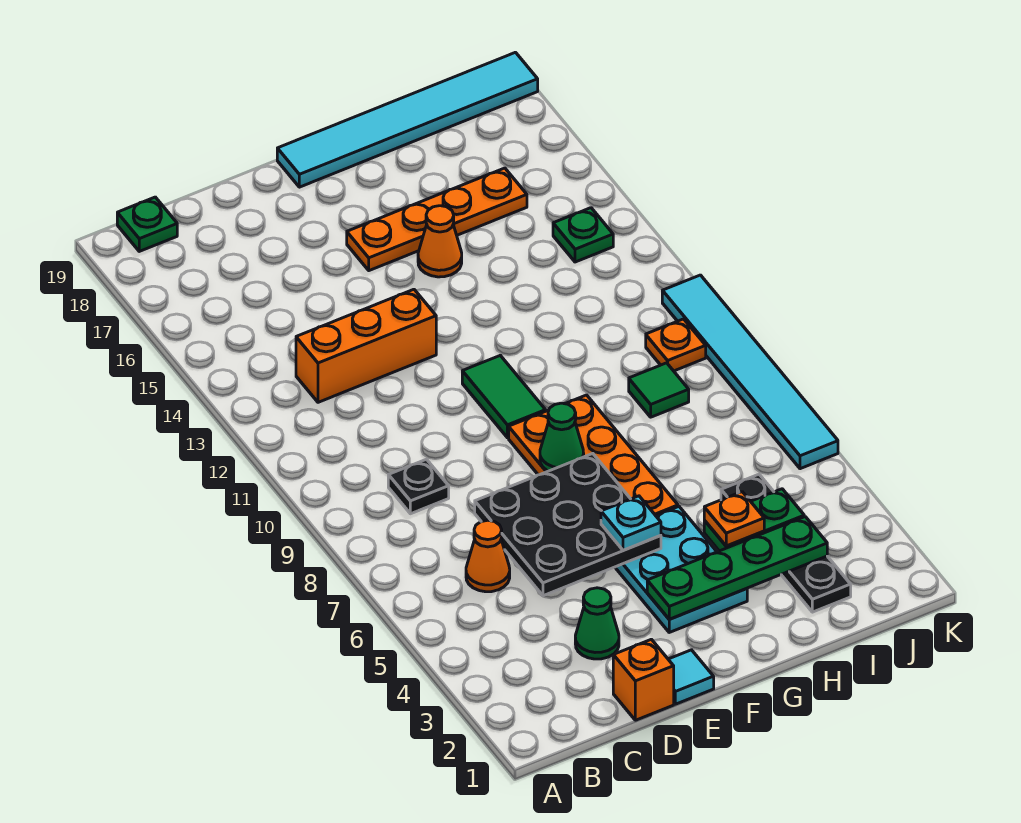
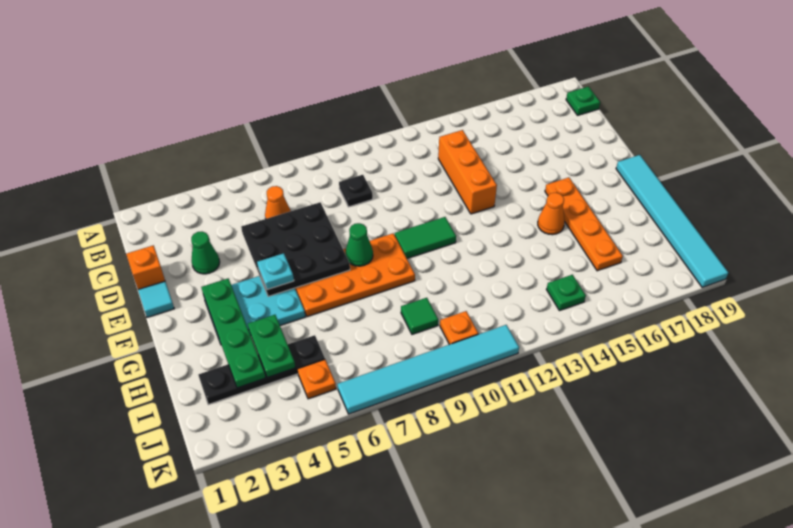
orange plate H4 level 3 -> orange plate J5 level 1

